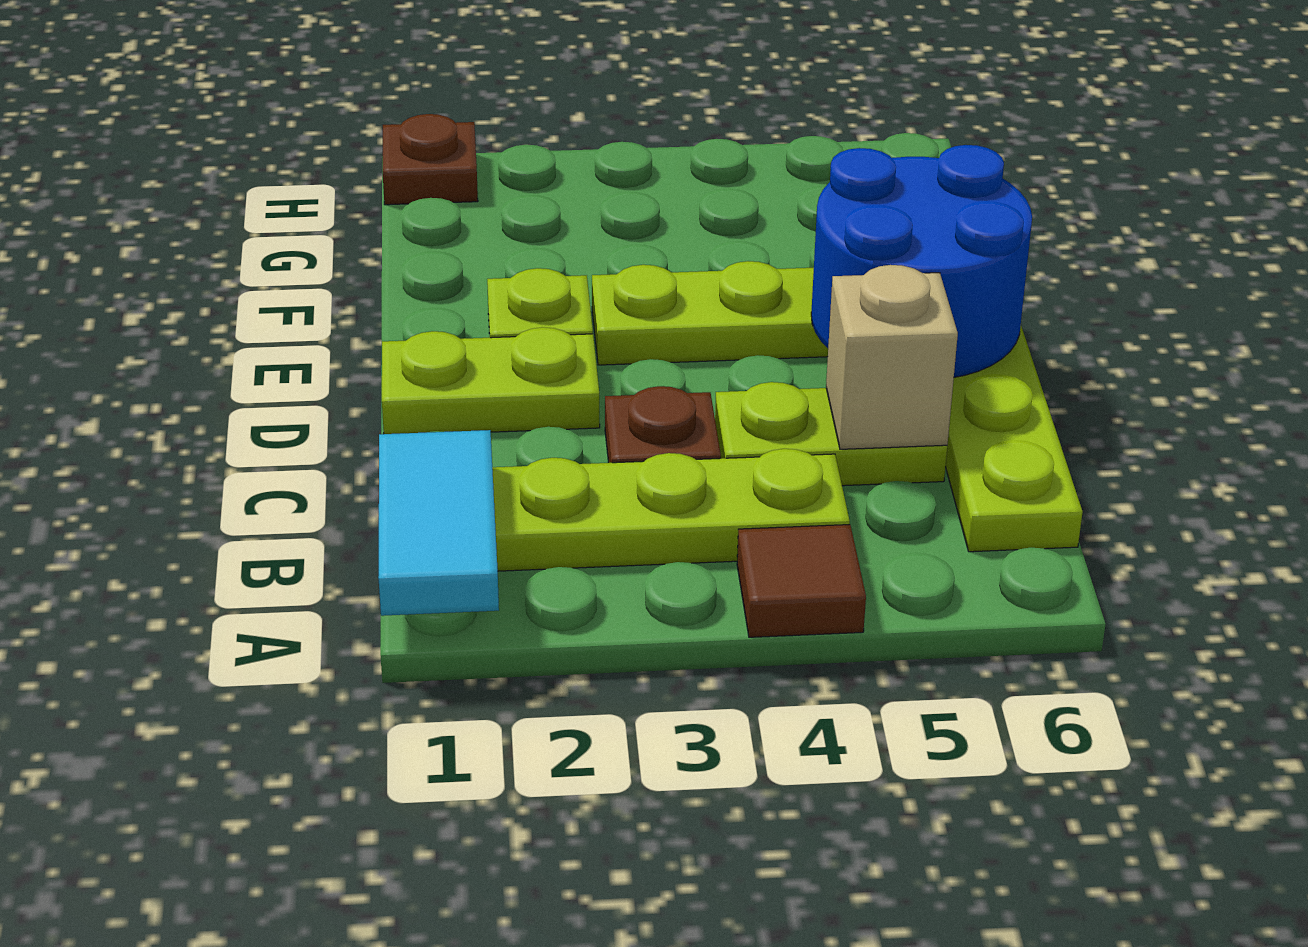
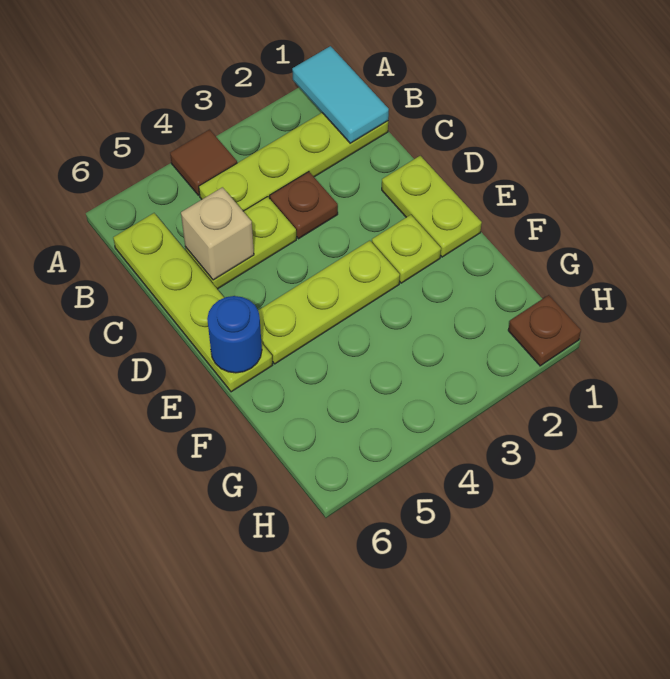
lime plate D1:D2 level 1 -> lime plate D1:E1 level 1
blue round brick D5:E6 level 2 -> blue round brick E6 level 2

